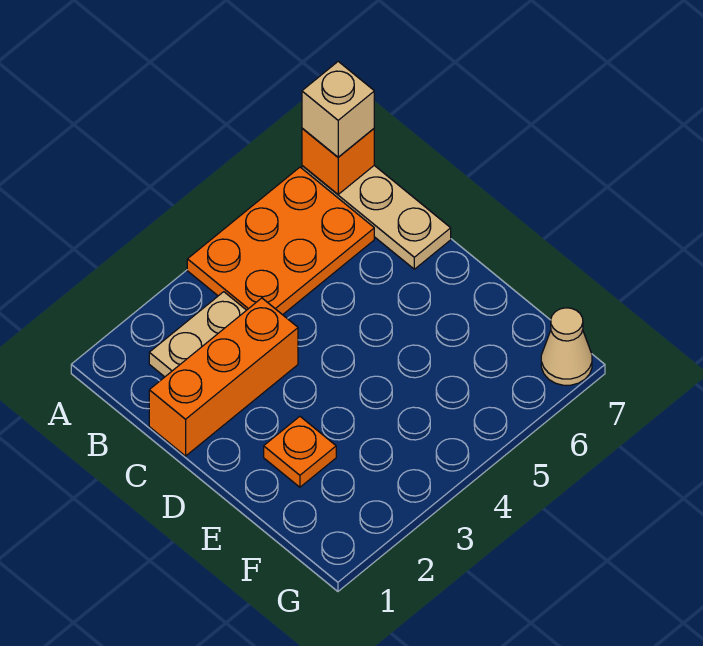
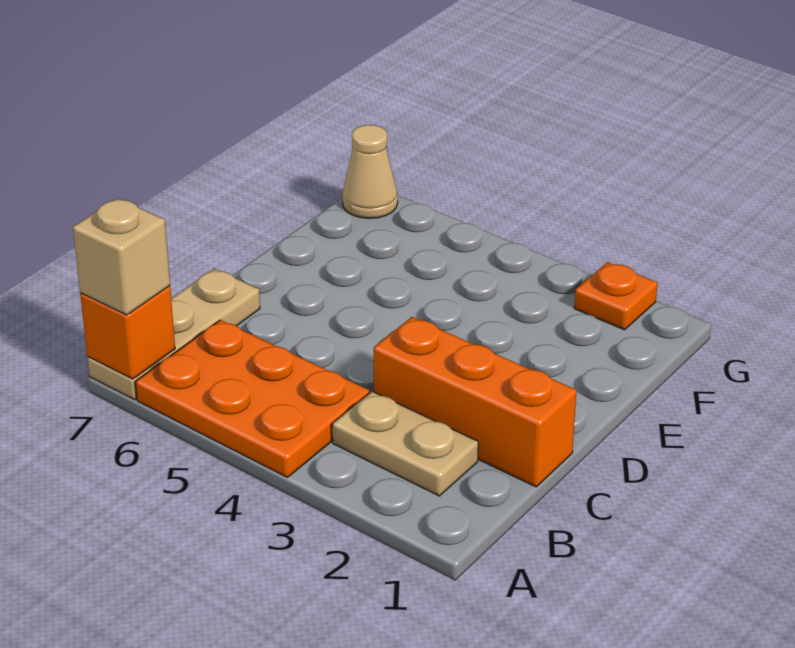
orange plate E2 level 1 -> orange plate G2 level 1

